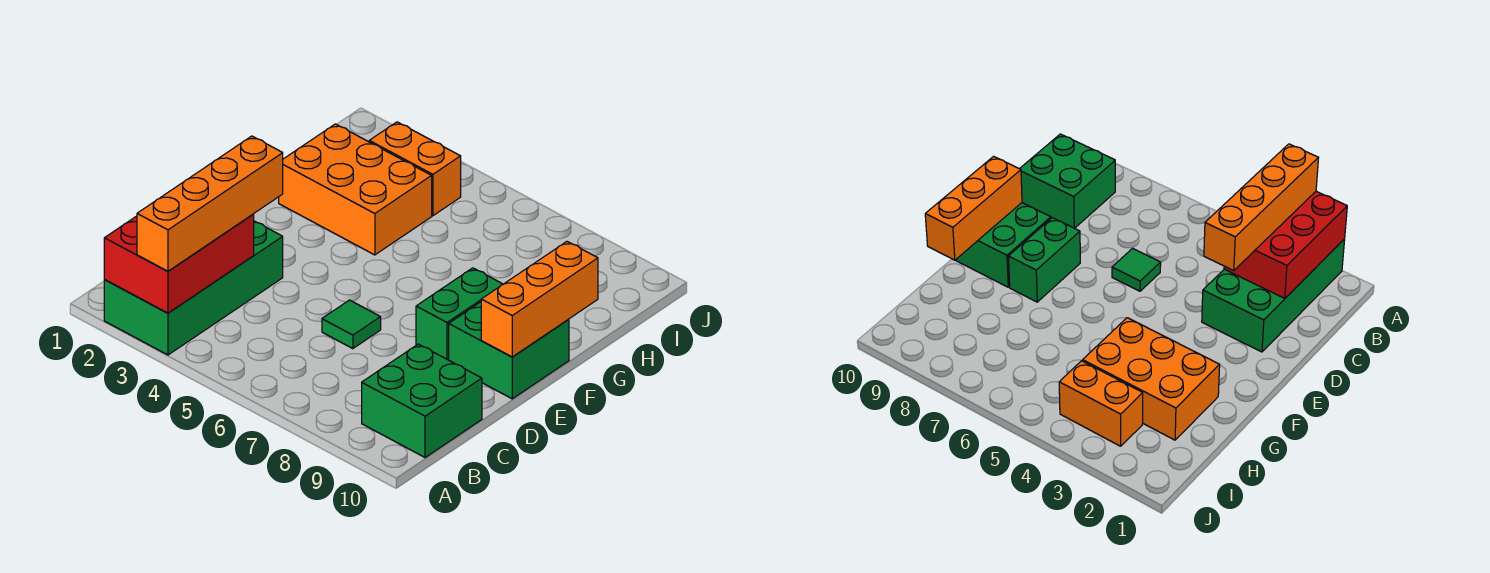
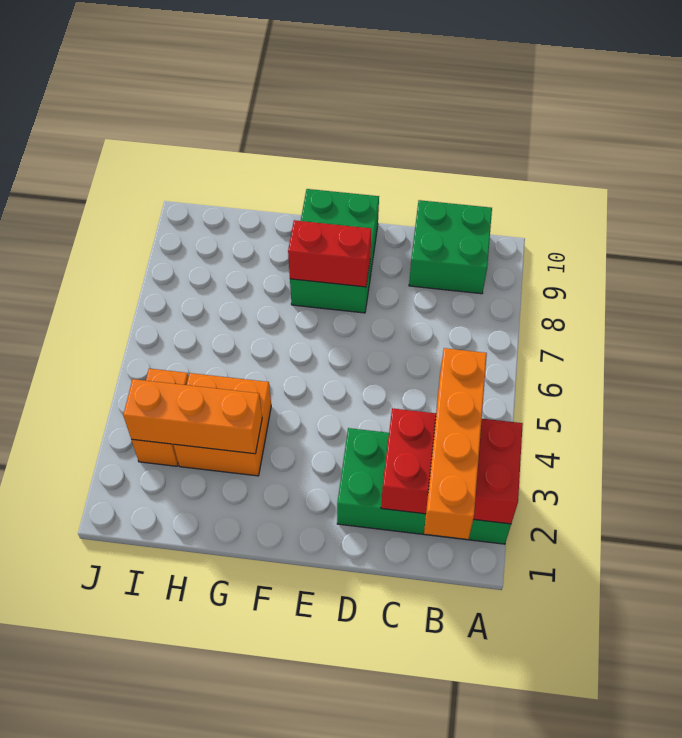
orange brick A3:D3 level 3 -> orange brick B1:B4 level 3
green tile D6 level 1 -> none
none -> red brick E8:F8 level 2
orange brick E10:G10 level 2 -> orange brick G3:I3 level 2
orange brick G2:H4 level 1 -> orange brick G3:H4 level 1

